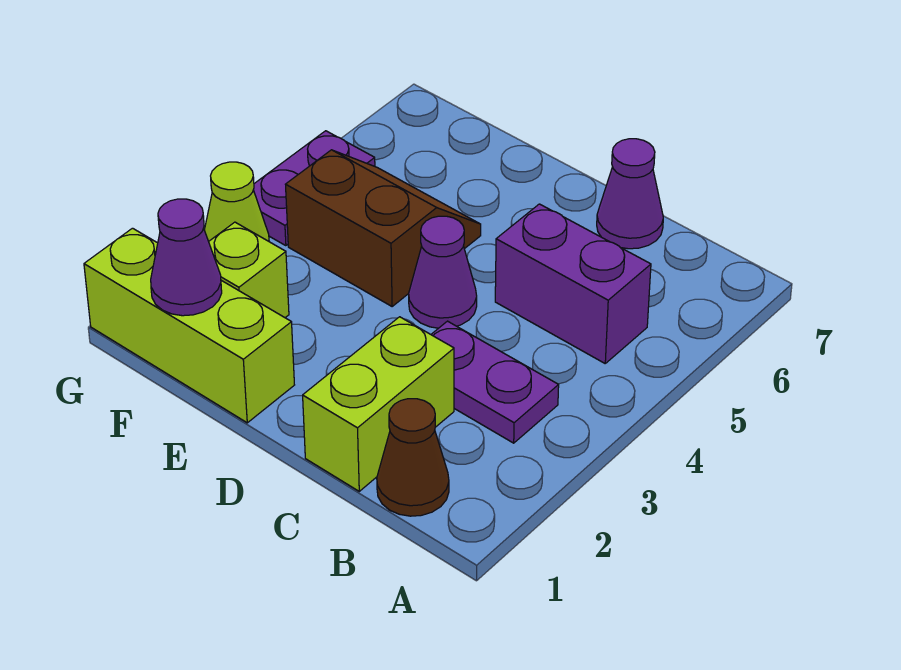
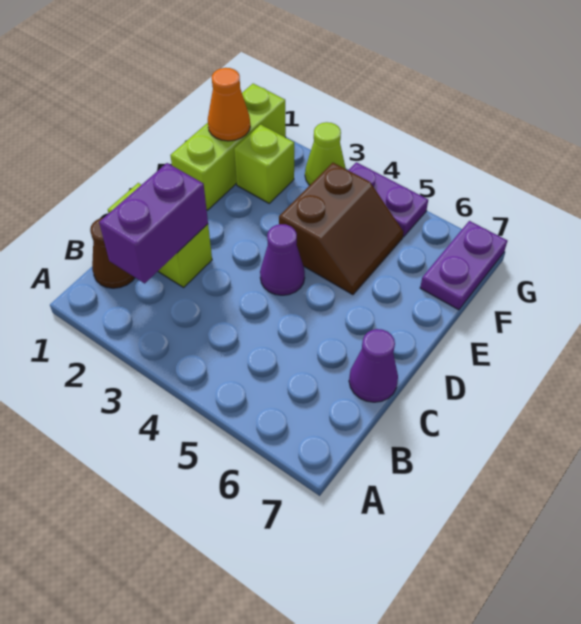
purple plate B3:C3 level 1 -> purple plate F7:G7 level 1
purple brick B5:C5 level 1 -> purple brick B2:C2 level 2
purple cone F1 level 2 -> orange cone F1 level 2

